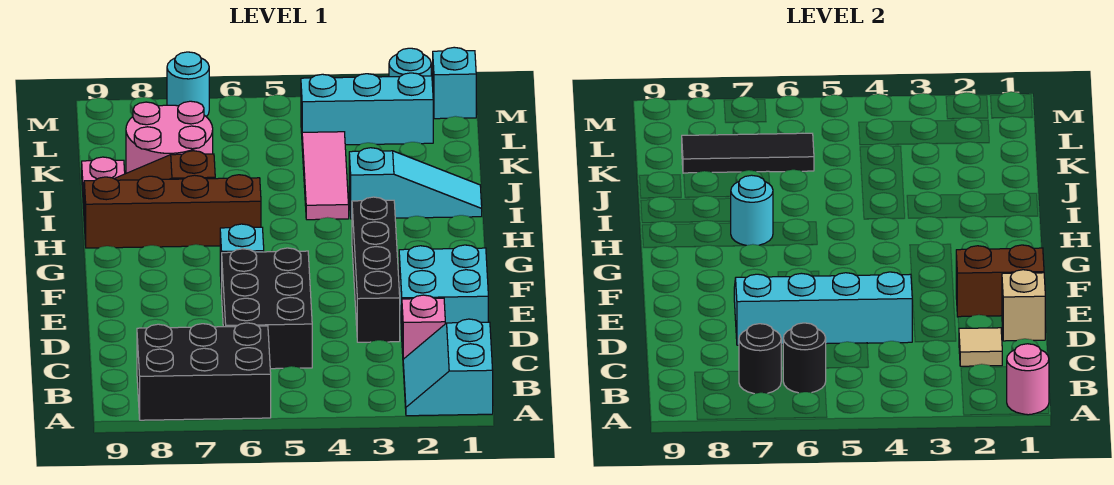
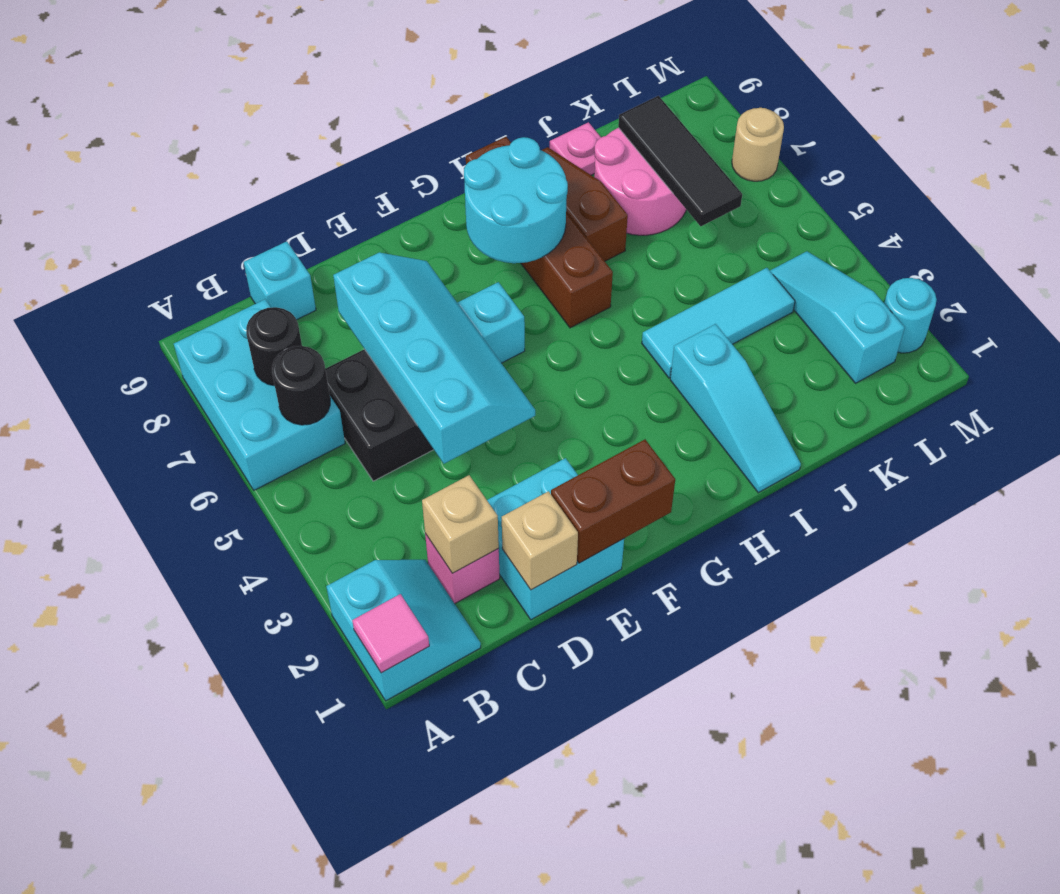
cyan slope A1:B2 level 1 top 1 -> cyan slope A1:B2 level 1 top A
pink round brick A1 level 2 -> pink tile A1 level 2
black brick A6:B8 level 1 -> cyan brick A6:B8 level 1
tan tile C2 level 2 -> tan brick C2 level 2
black brick D3:G3 level 1 -> none
brown brick E1:E2 level 2 -> brown brick E1:F1 level 2
cyan round brick H7 level 2 -> cyan round brick G7:H8 level 2
pink tile I4:K4 level 1 -> cyan tile I4:K4 level 1
cyan brick L2:L4 level 1 -> cyan slope L2:L4 level 1 top 2
cyan brick M1 level 1 -> cyan brick C9 level 1
cyan round brick M7 level 1 -> tan round brick M7 level 1

